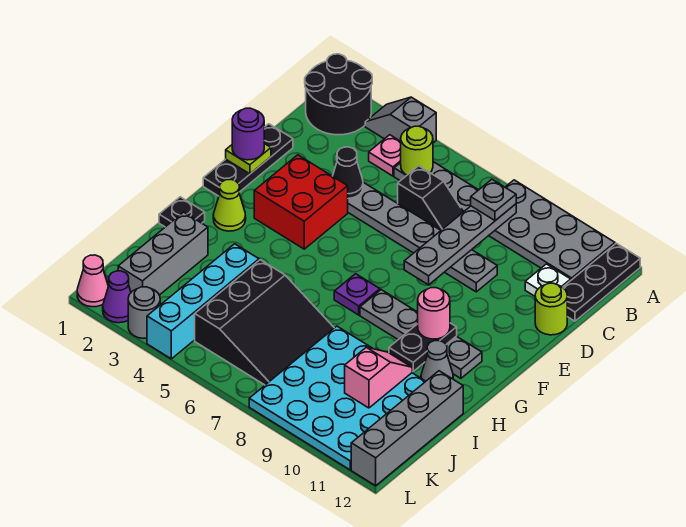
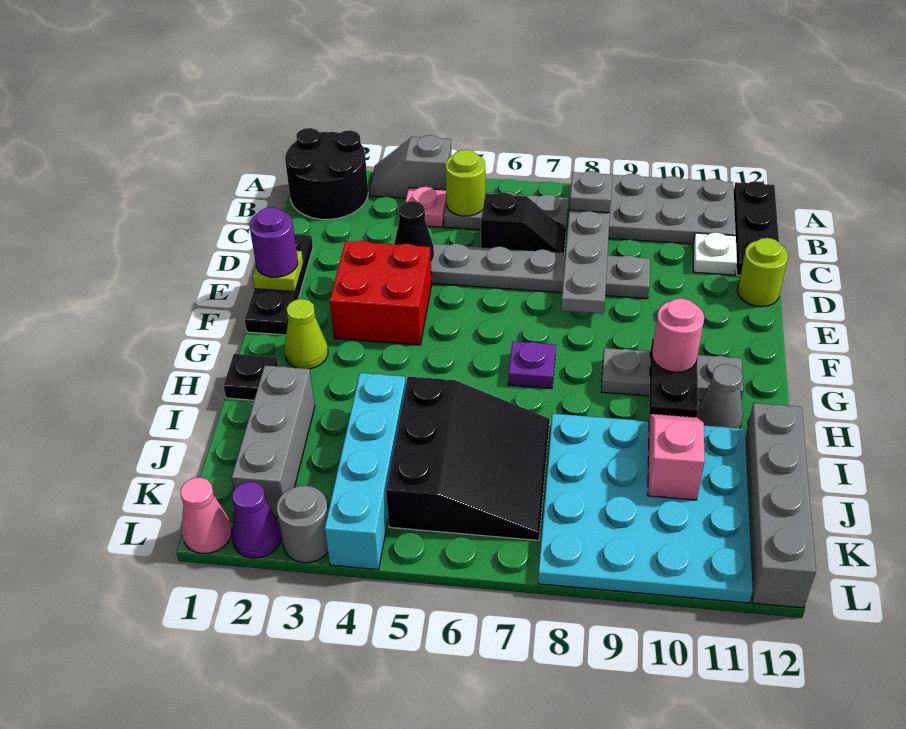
grey plate G8:G11 level 1 -> grey plate G9:G11 level 1

